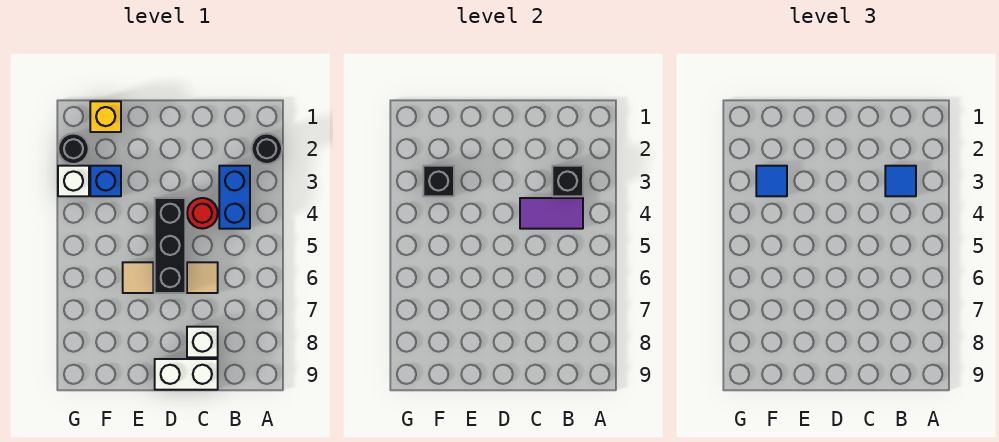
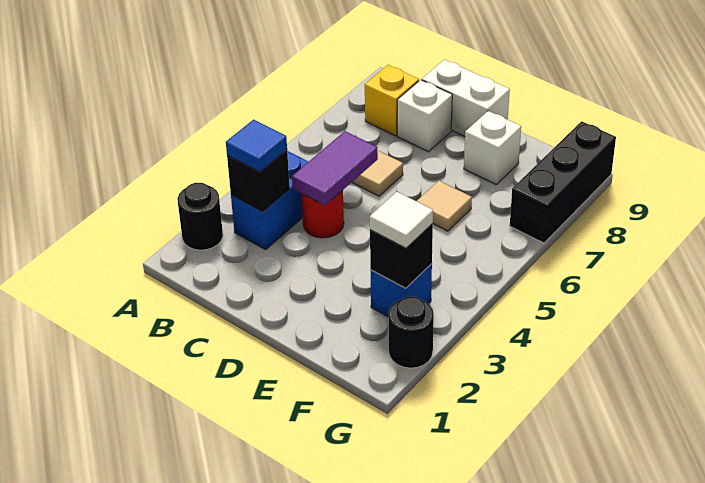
purple tile B4:C4 level 2 -> purple tile C4:C5 level 2
black brick D4:D6 level 1 -> black brick G7:G9 level 1
yellow brick F1 level 1 -> yellow brick B8 level 1
blue tile F3 level 3 -> white tile F3 level 3
white brick G3 level 1 -> white brick E8 level 1

